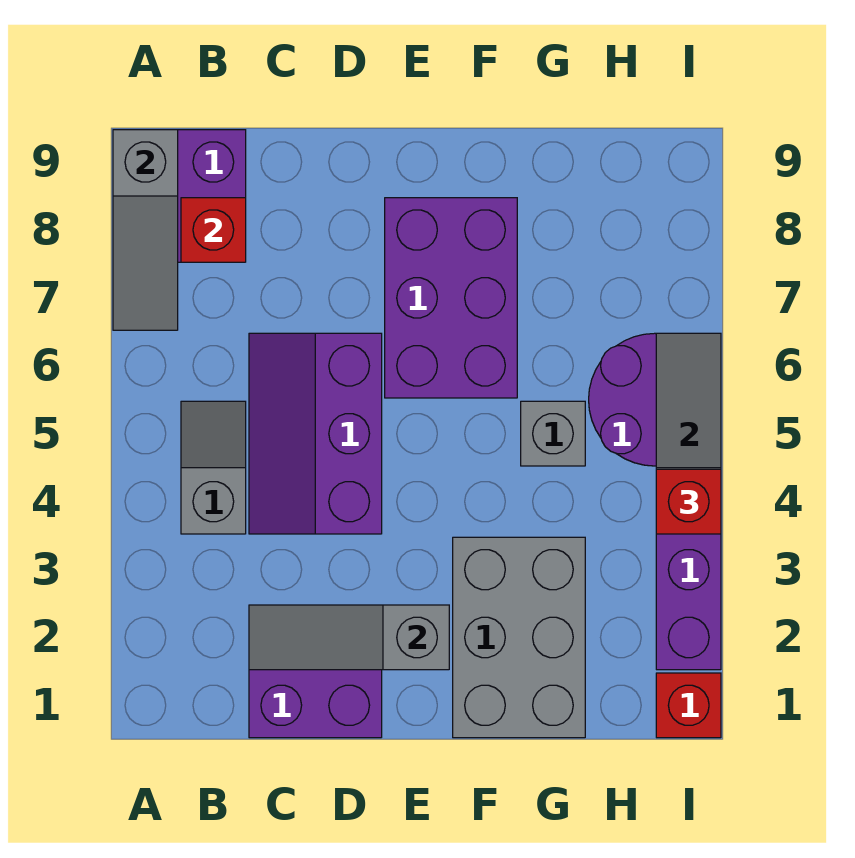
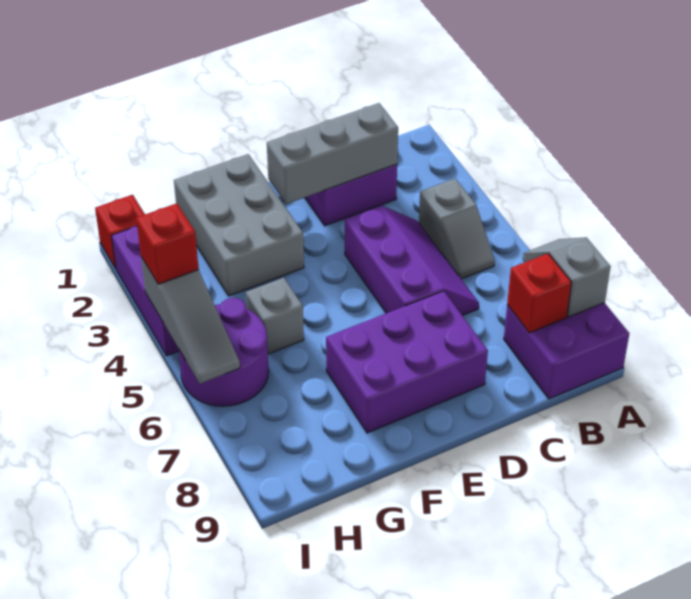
grey slope A7:A9 level 2 top 9 -> grey slope A7:A8 level 2 top 8
grey slope C2:E2 level 2 top E -> grey brick C2:E2 level 2
purple brick E6:F8 level 1 -> purple brick D7:F8 level 1

